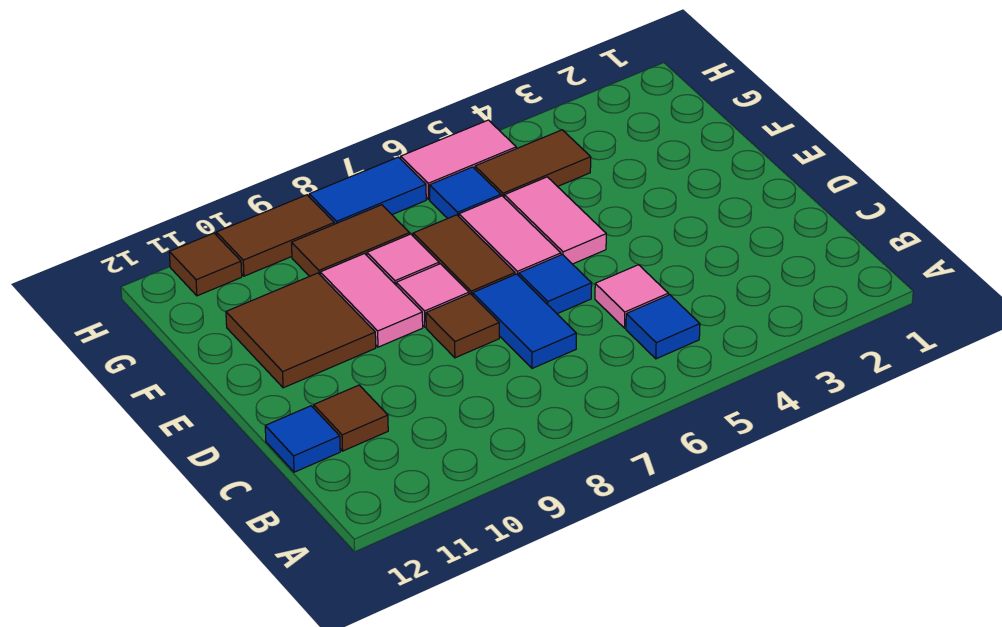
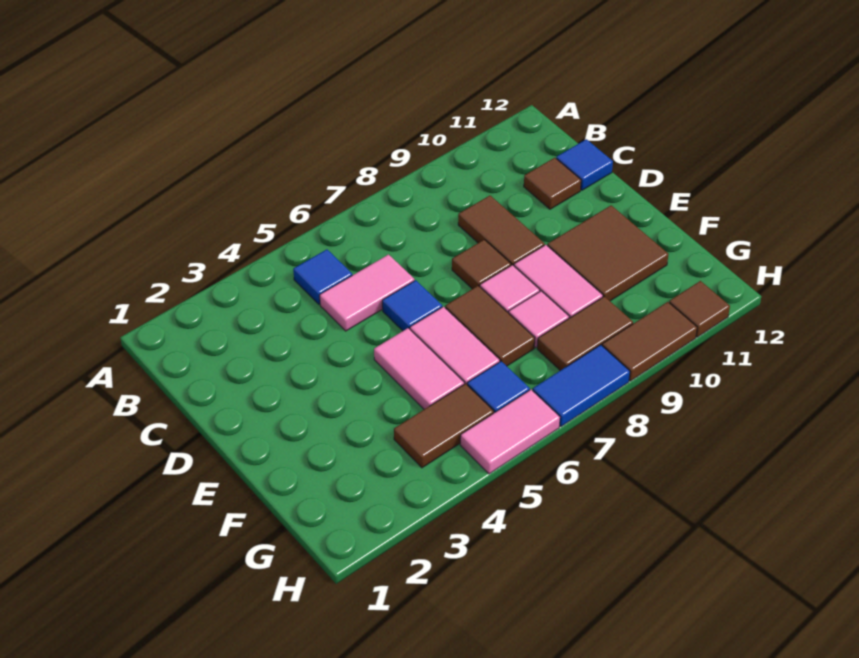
pink tile C5 level 1 -> pink tile C5:C6 level 1
blue tile C7:D7 level 1 -> none
none -> brown tile C9:D9 level 1

